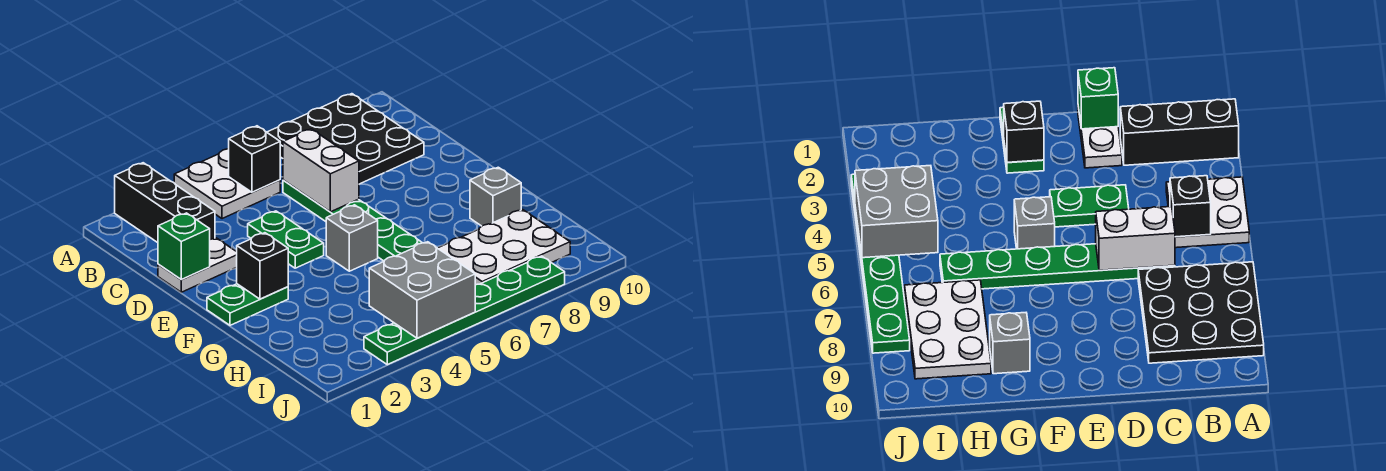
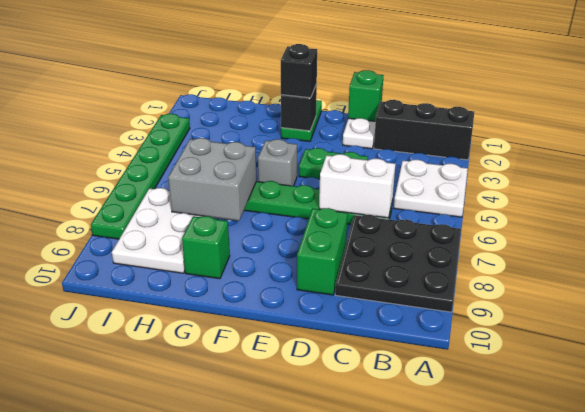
black brick B5 level 2 -> black brick F2 level 3
none -> green brick D8:D9 level 1
grey brick G9 level 1 -> green brick G9 level 1
grey brick I4:J5 level 2 -> grey brick G6:H7 level 2

